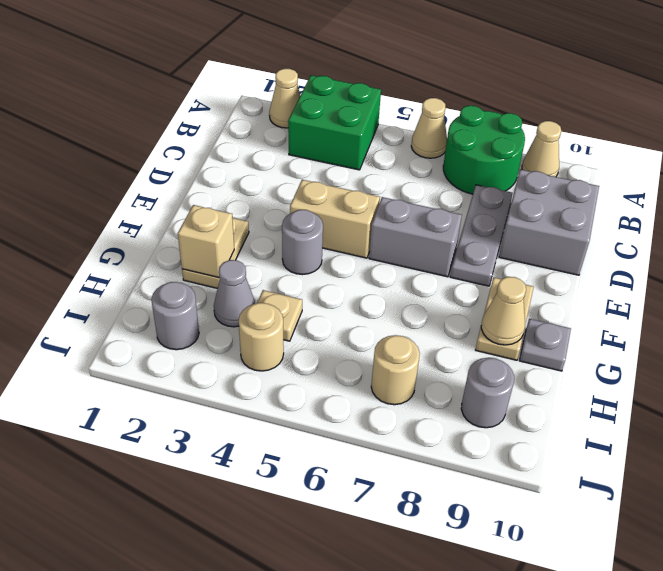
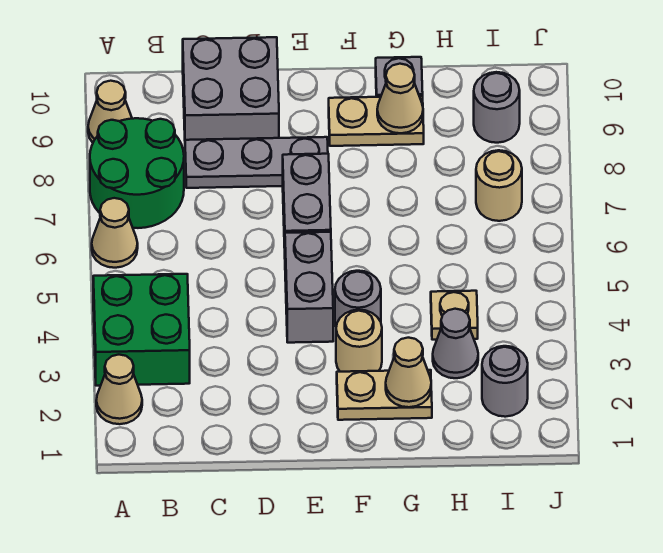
tan brick E4:E5 level 1 -> grey brick E4:E5 level 1
tan brick G2 level 2 -> tan cone G2 level 2
tan round brick I4 level 1 -> tan round brick F3 level 1

